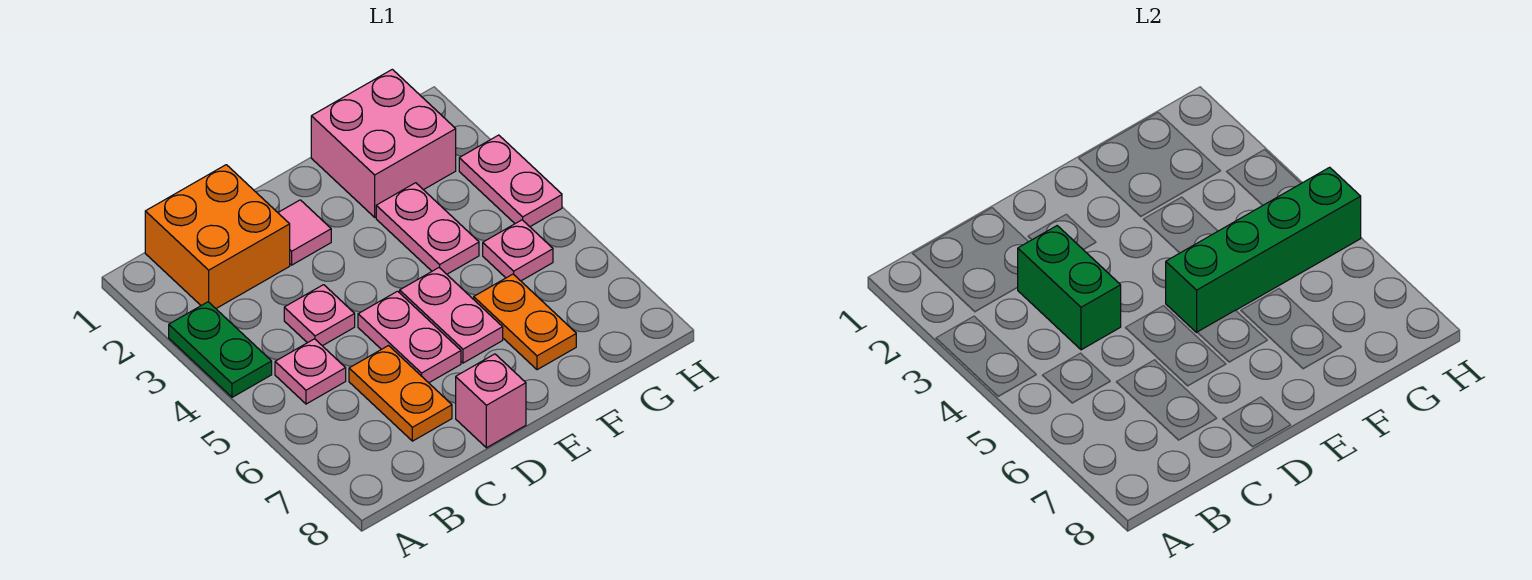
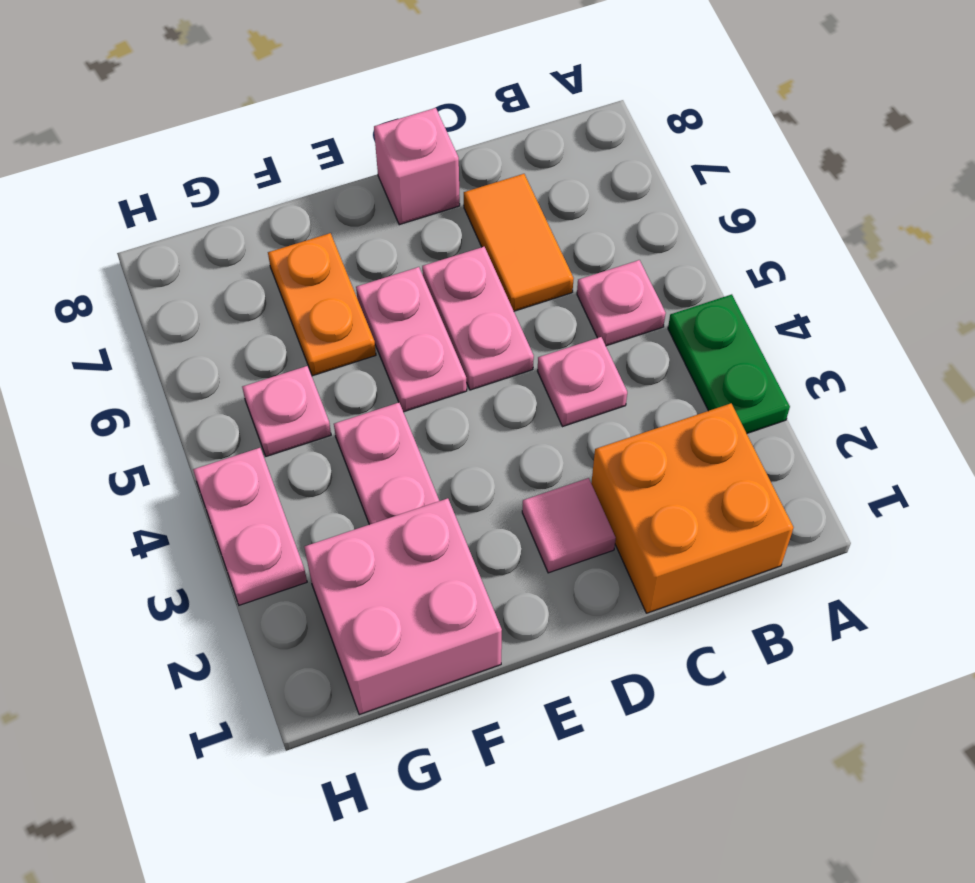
green brick C3:C4 level 2 -> none
orange plate C6:C7 level 1 -> orange tile C6:C7 level 1
green brick E5:H5 level 2 -> none

